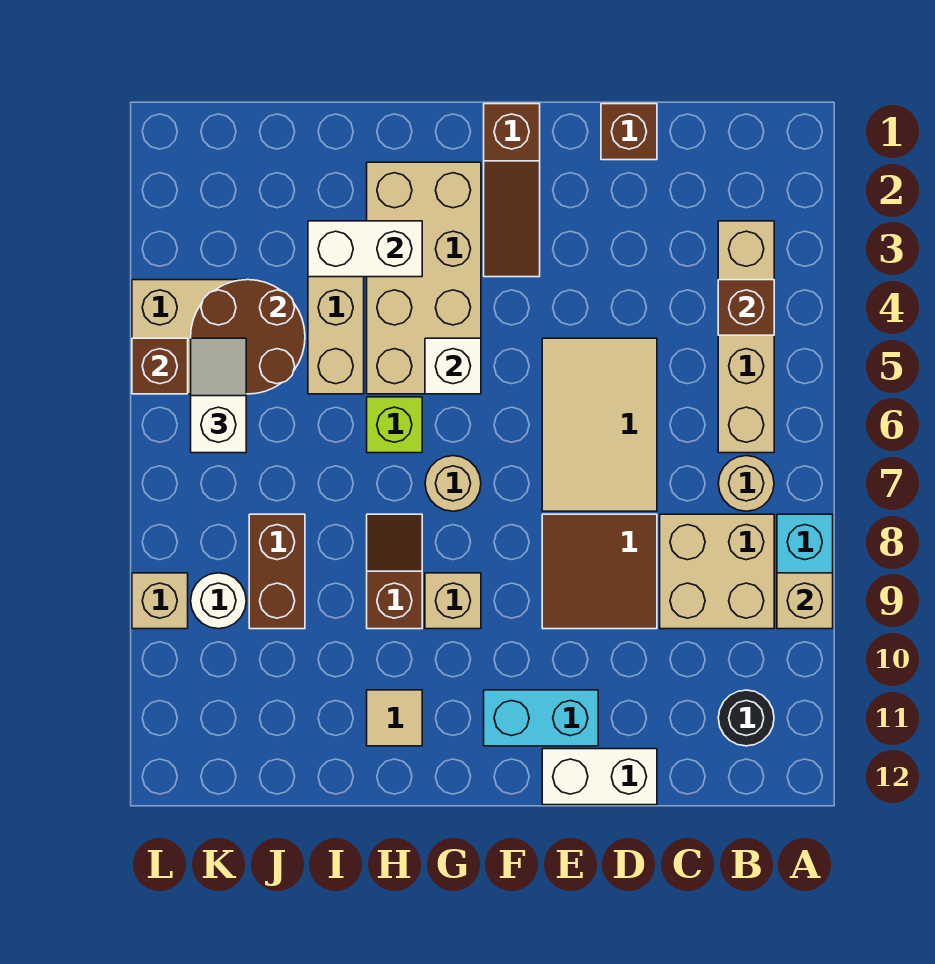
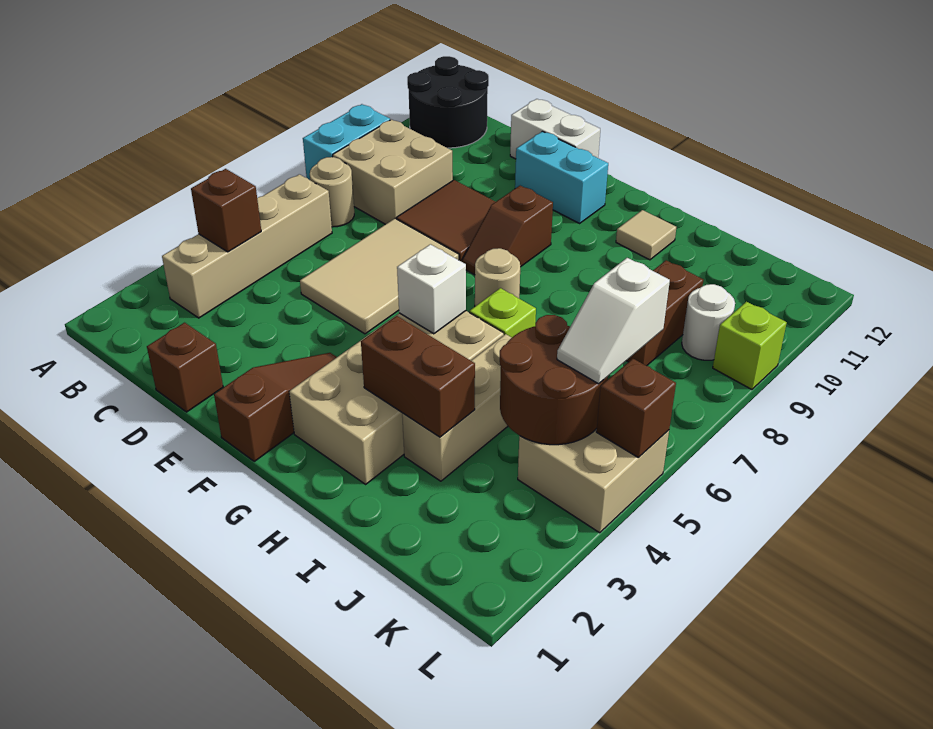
tan brick A9 level 2 -> none
black round brick B11 level 1 -> black round brick A11:B12 level 1
tan brick G9 level 1 -> none
white brick H3:I3 level 2 -> brown brick H3:I3 level 2
brown slope H8:H9 level 1 top 9 -> brown slope F8:F9 level 1 top 9
tan brick L9 level 1 -> lime brick L9 level 1

